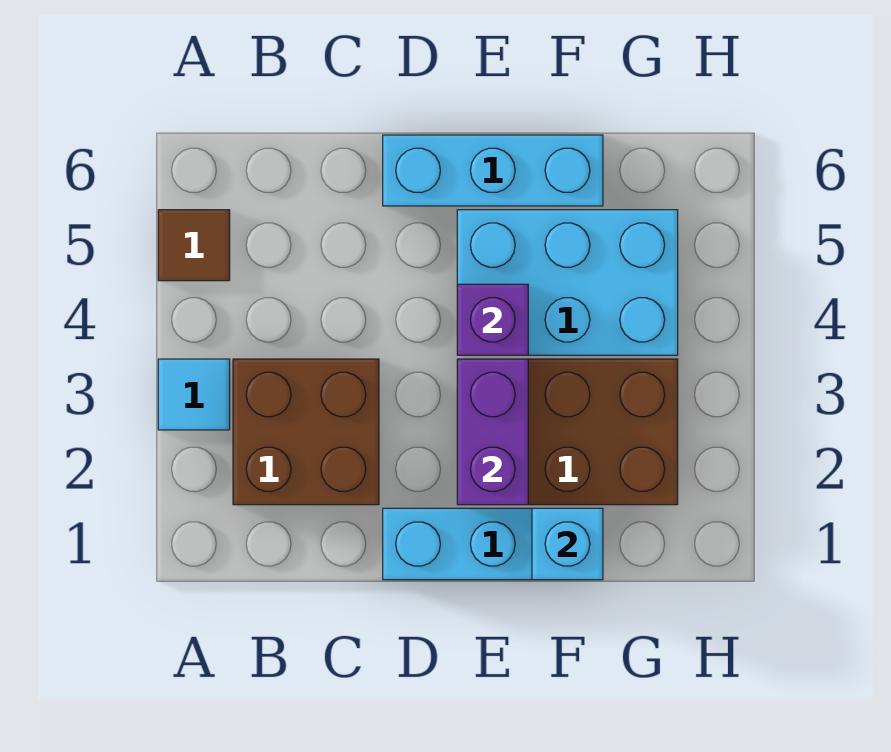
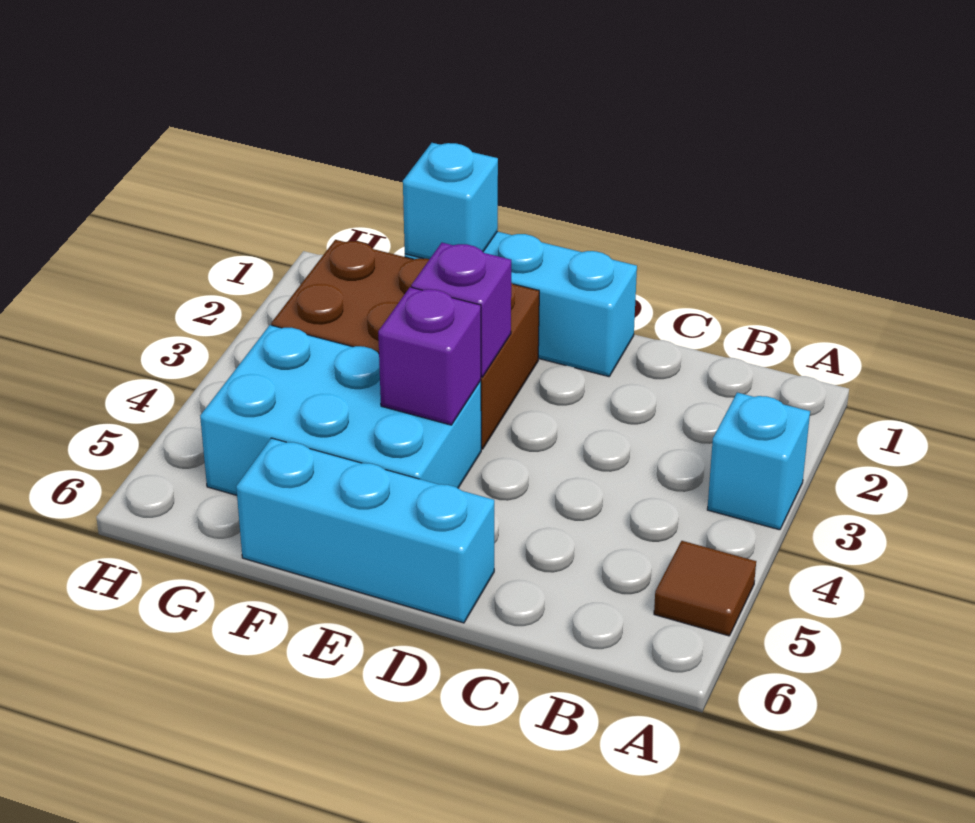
cyan tile A3 level 1 -> cyan brick A3 level 1
brown brick B2:C3 level 1 -> none
purple brick E2:E3 level 2 -> purple brick E3 level 2

